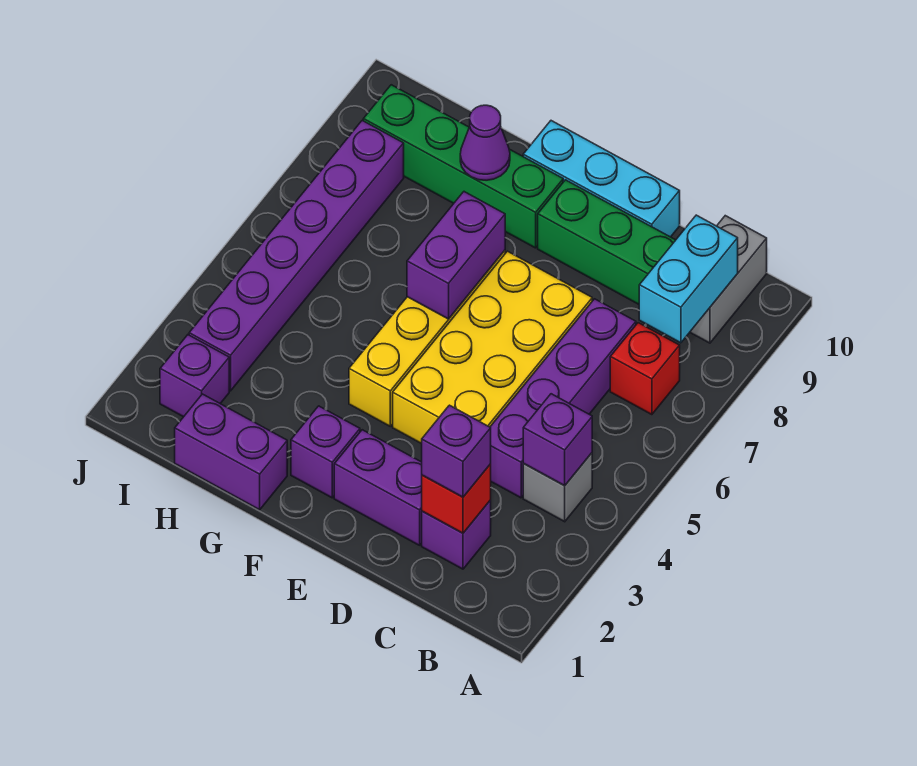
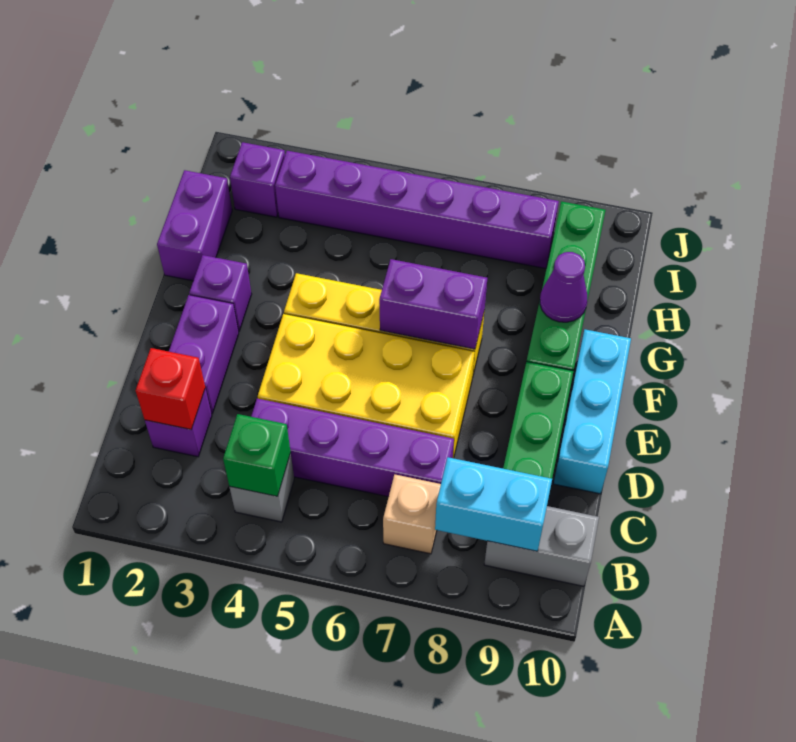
purple brick B4 level 2 -> green brick B4 level 2
red brick B7 level 1 -> tan brick B7 level 1
purple brick C2 level 3 -> none

